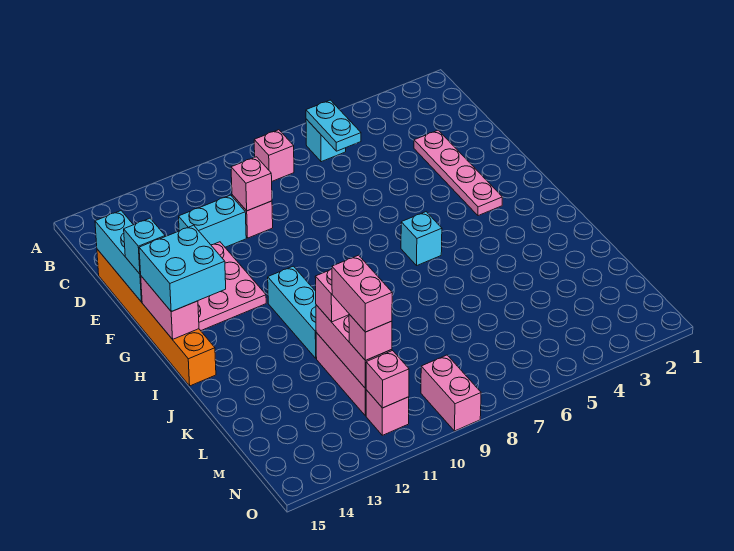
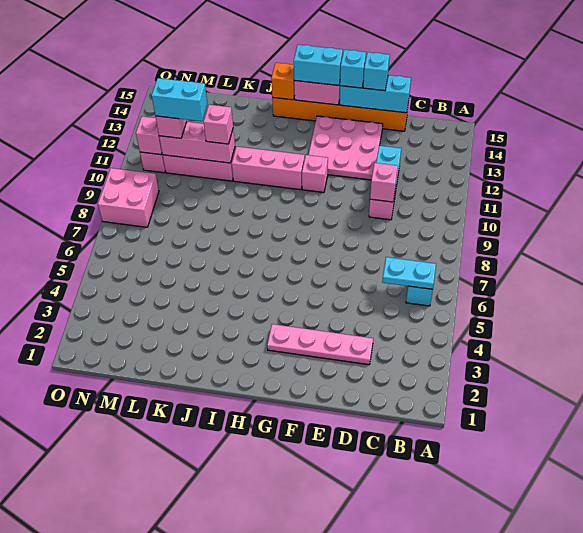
pink brick B8 level 1 -> pink brick G11 level 1
cyan brick G14:H15 level 3 -> cyan brick G15:H15 level 3
cyan brick H6 level 1 -> cyan brick E15 level 3
cyan brick H11:J11 level 1 -> pink brick H11:J11 level 1
none -> orange brick I15 level 2
pink brick L11:M11 level 4 -> cyan brick L11:M11 level 4
pink brick N9:O9 level 1 -> pink brick N8:O9 level 1

